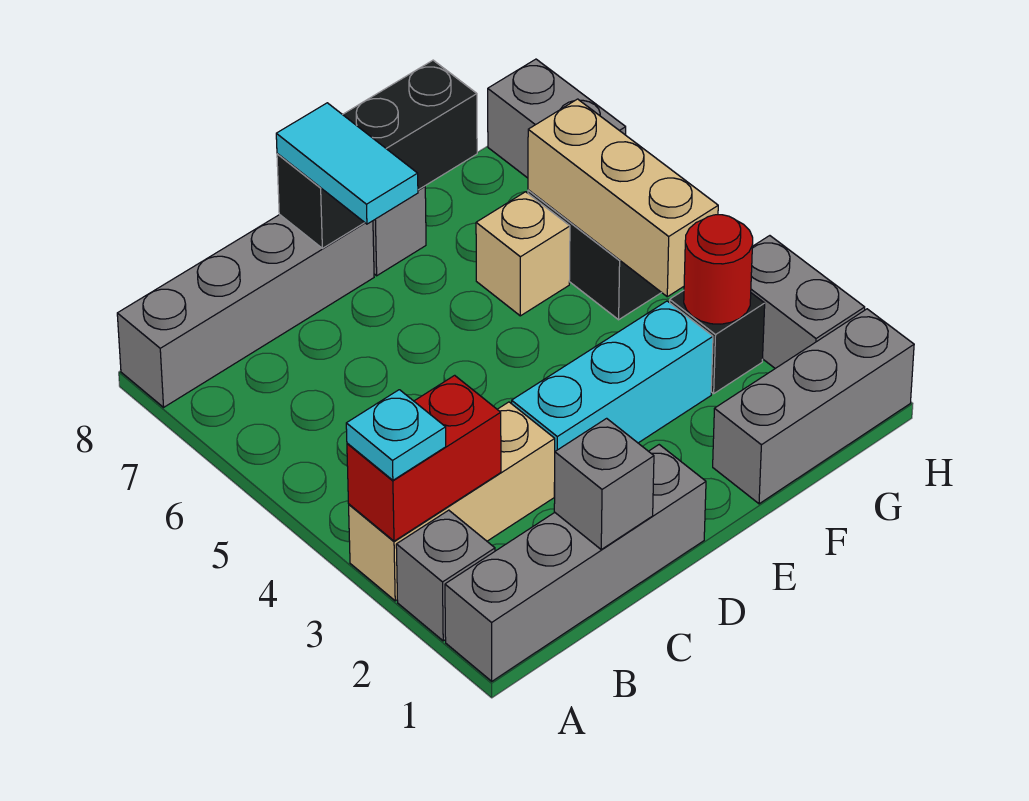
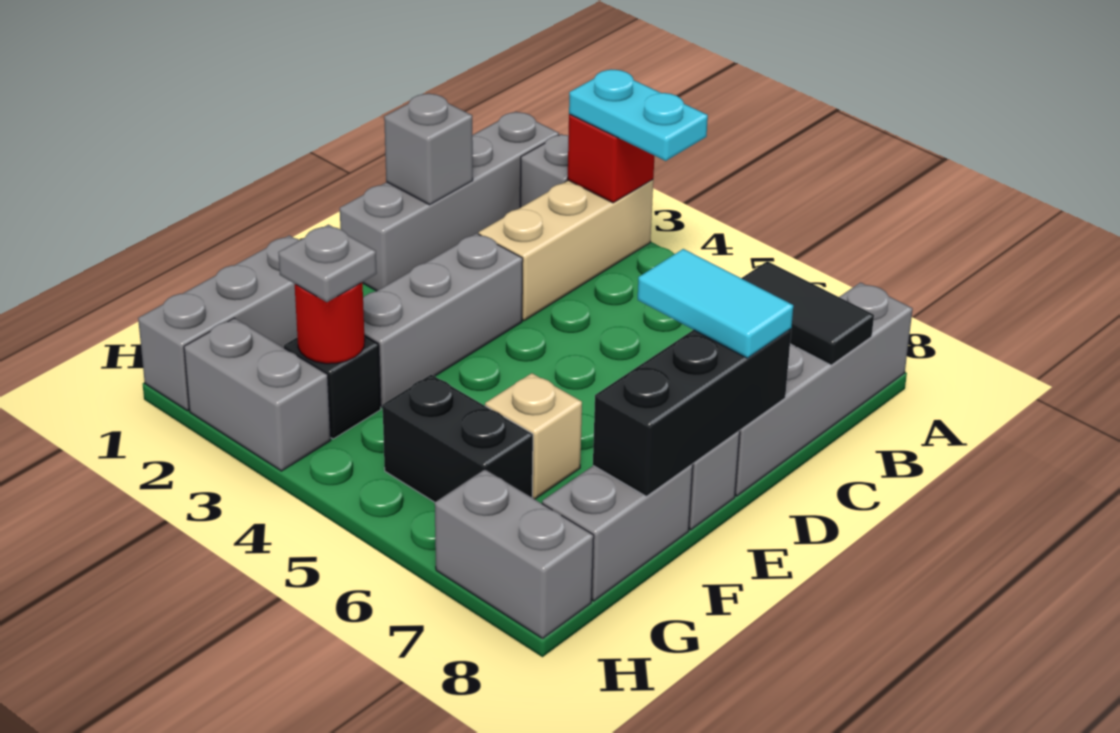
red brick A3:B3 level 2 -> red brick A3 level 2
cyan plate A3 level 3 -> cyan plate A3:A4 level 3
none -> black tile B7:B8 level 2
cyan brick D3:F3 level 1 -> grey brick D3:F3 level 1
none -> grey brick F8:G8 level 1
none -> grey plate G3 level 3
tan brick G4:G6 level 2 -> none

